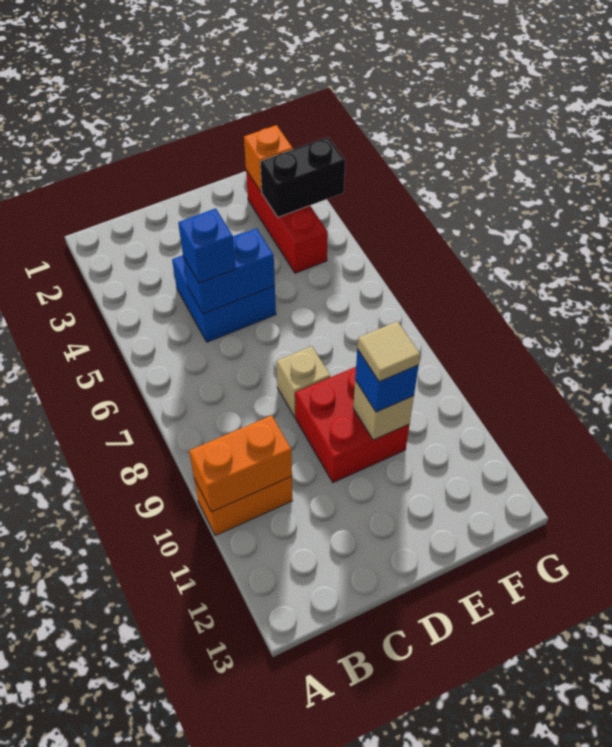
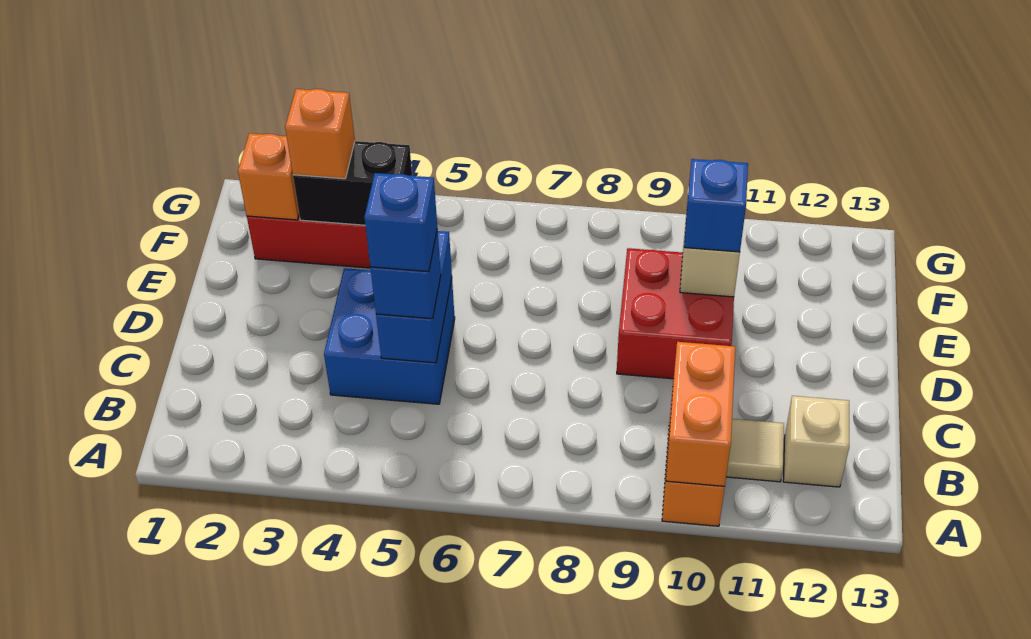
none -> blue brick C5 level 4
tan brick D8 level 1 -> tan brick B12 level 1
tan tile E10 level 4 -> tan tile B11 level 1
black brick F3:G3 level 2 -> black brick F3:F4 level 2
none -> orange brick F3 level 3

